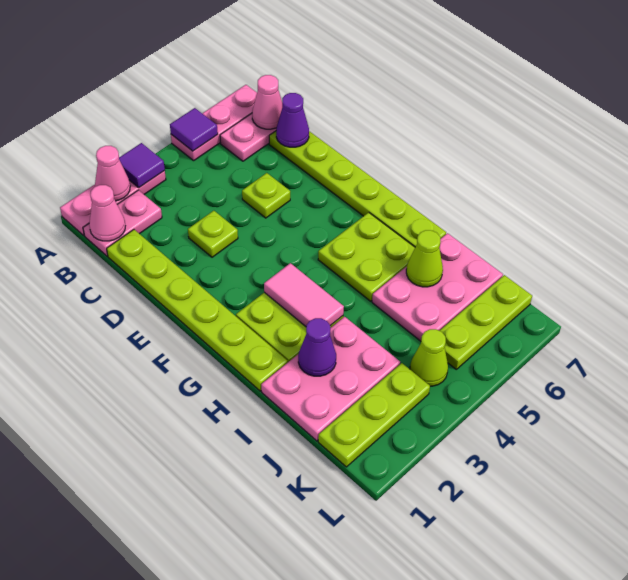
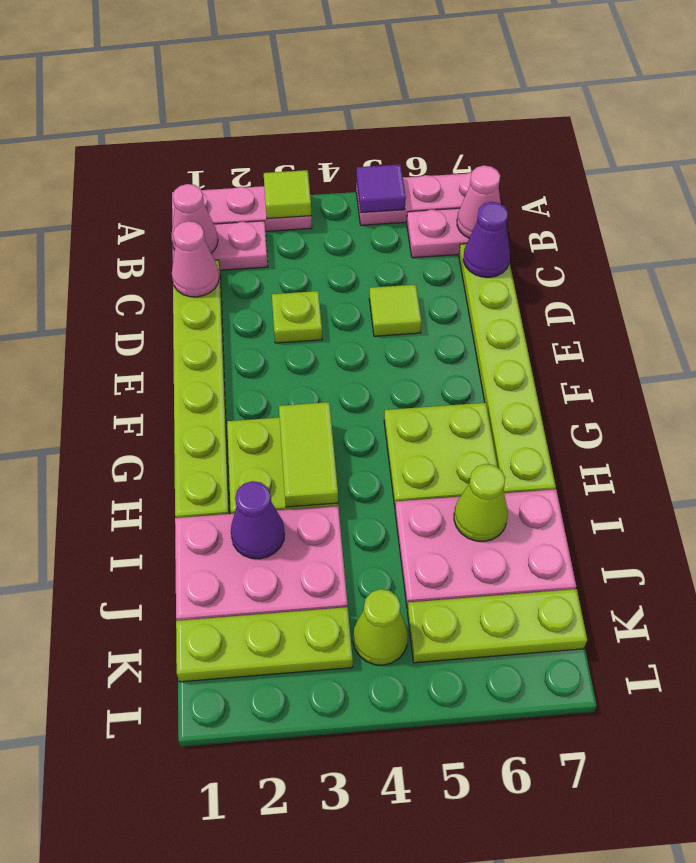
pink cone A2 level 2 -> pink cone C1 level 2
purple tile A3 level 2 -> lime tile A3 level 2
lime plate D5 level 1 -> lime tile D5 level 1
pink tile G3:H3 level 2 -> lime tile G3:H3 level 2

